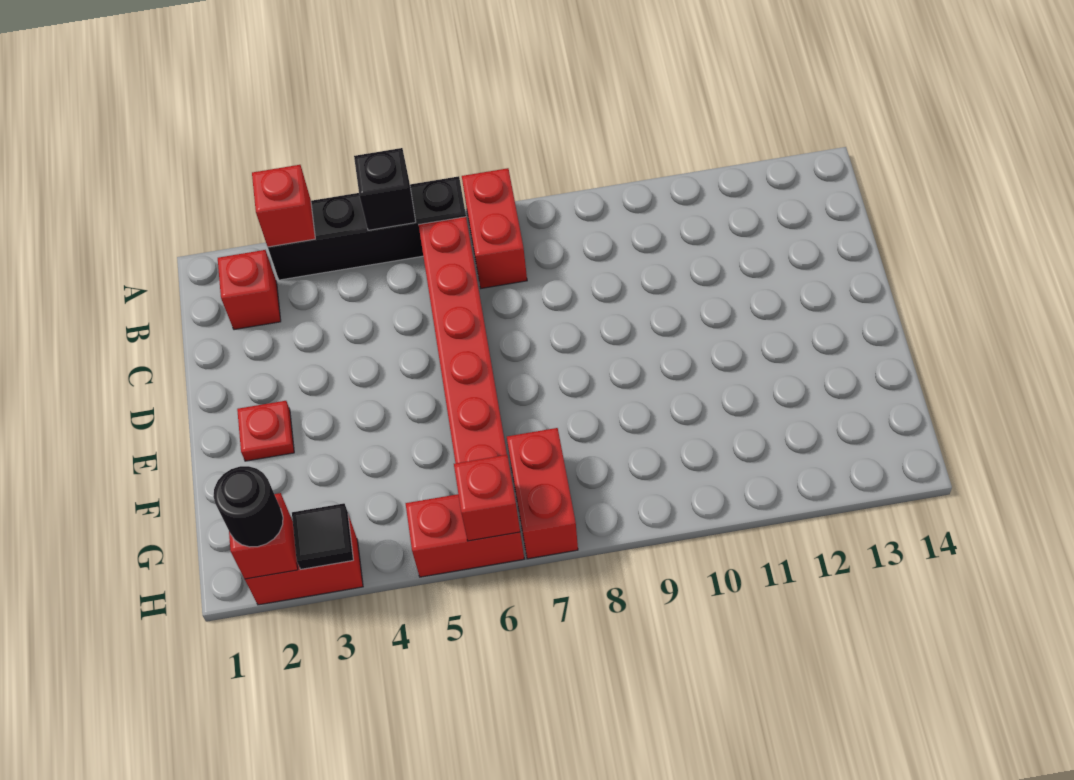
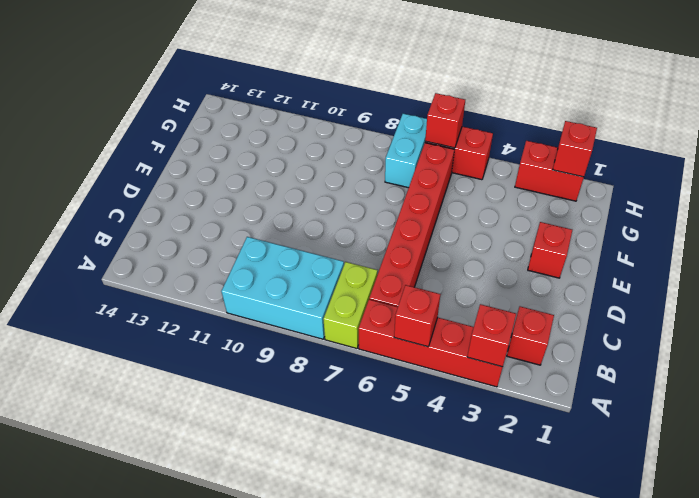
black brick A3:A6 level 1 -> red brick A3:A6 level 1
black brick A5 level 2 -> red brick A5 level 2
red brick A7:B7 level 1 -> lime brick A7:B7 level 1
none -> cyan brick A8:B10 level 1
red plate E2 level 1 -> red brick E2 level 1
red brick G7:H7 level 1 -> cyan brick G7:H7 level 1
black round brick H2 level 3 -> none
black tile H3 level 2 -> none

